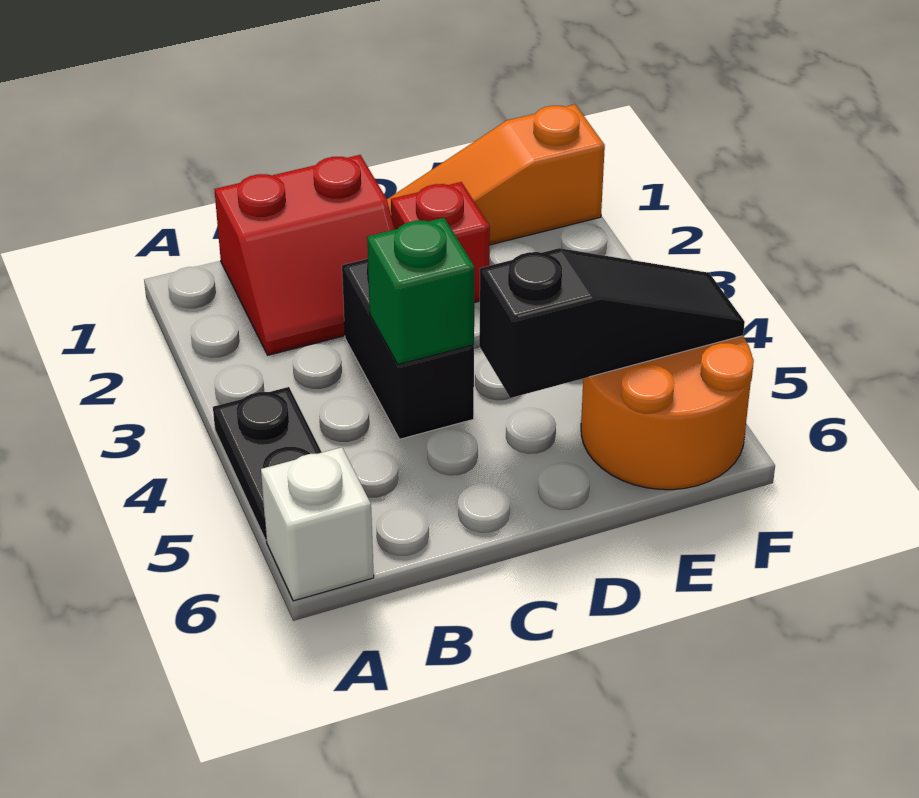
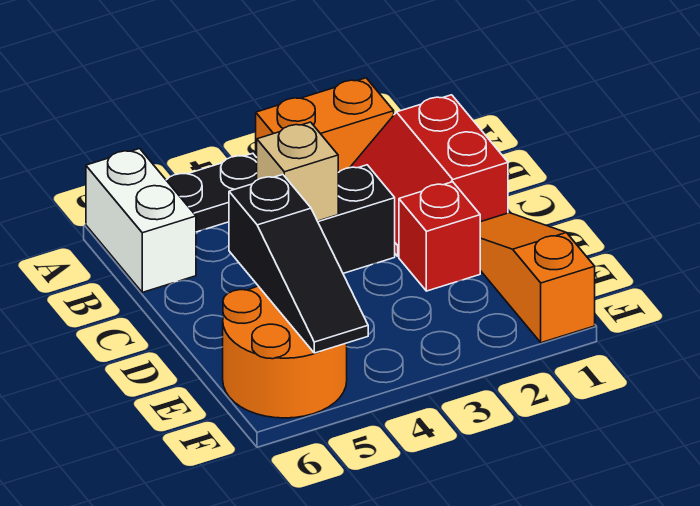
none -> orange brick A2:A3 level 1
white brick A6 level 1 -> white brick A6:B6 level 1
green brick C4 level 2 -> tan brick C4 level 2

